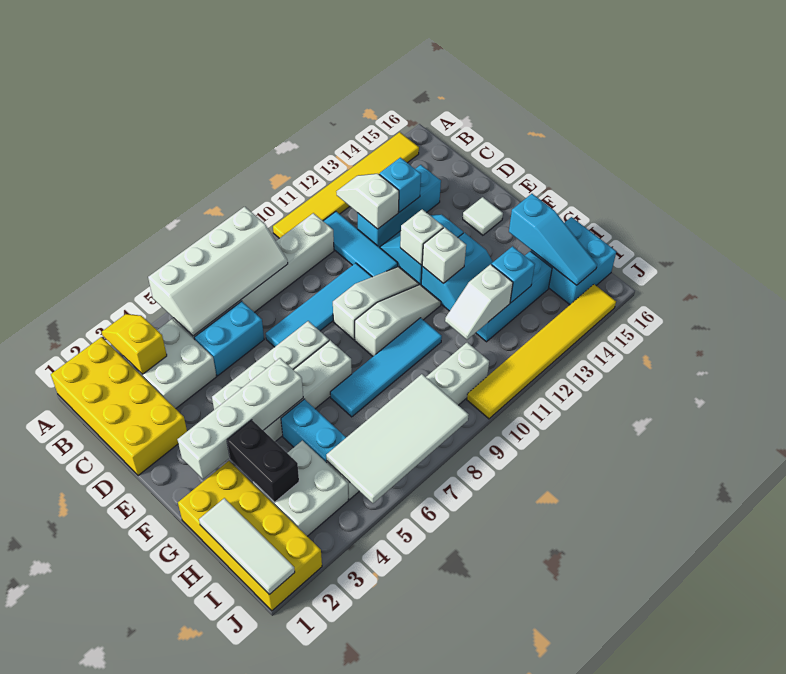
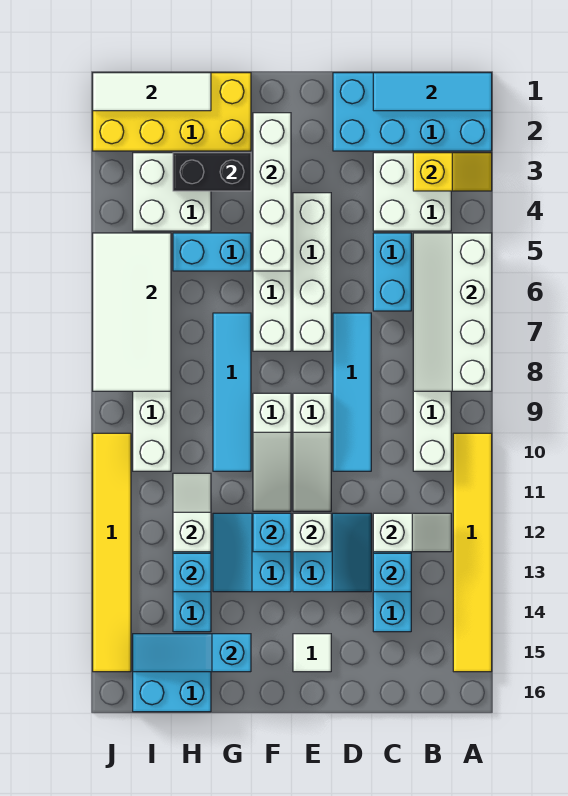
yellow brick A1:D2 level 1 -> cyan brick A1:D2 level 1
cyan tile B11:D11 level 1 -> cyan tile A1:C1 level 2
white brick F12 level 2 -> cyan brick F12 level 2

